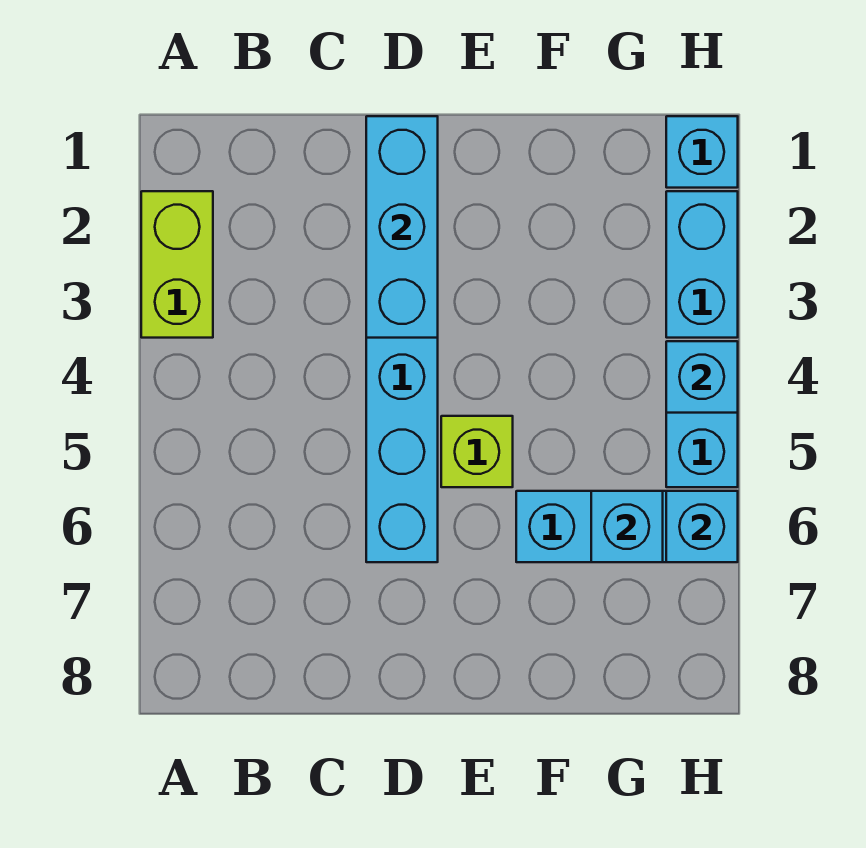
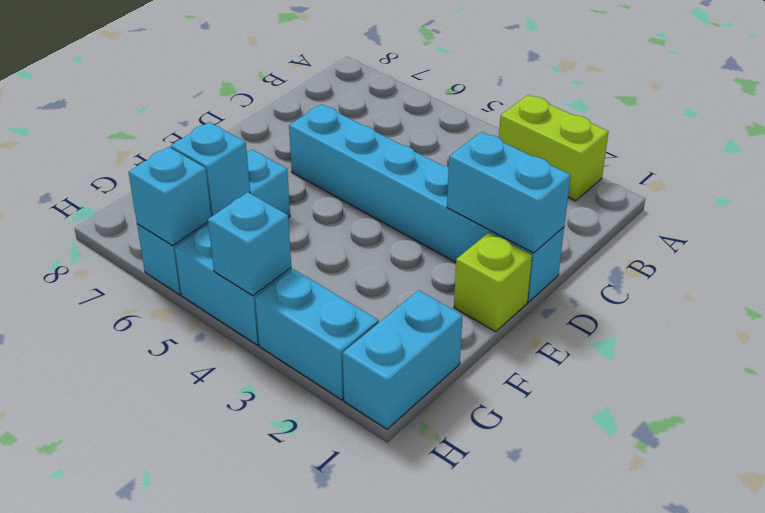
cyan brick D1:D3 level 2 -> cyan brick D1:D2 level 2
lime brick E5 level 1 -> lime brick E1 level 1
cyan brick H1 level 1 -> cyan brick G1:H1 level 1

